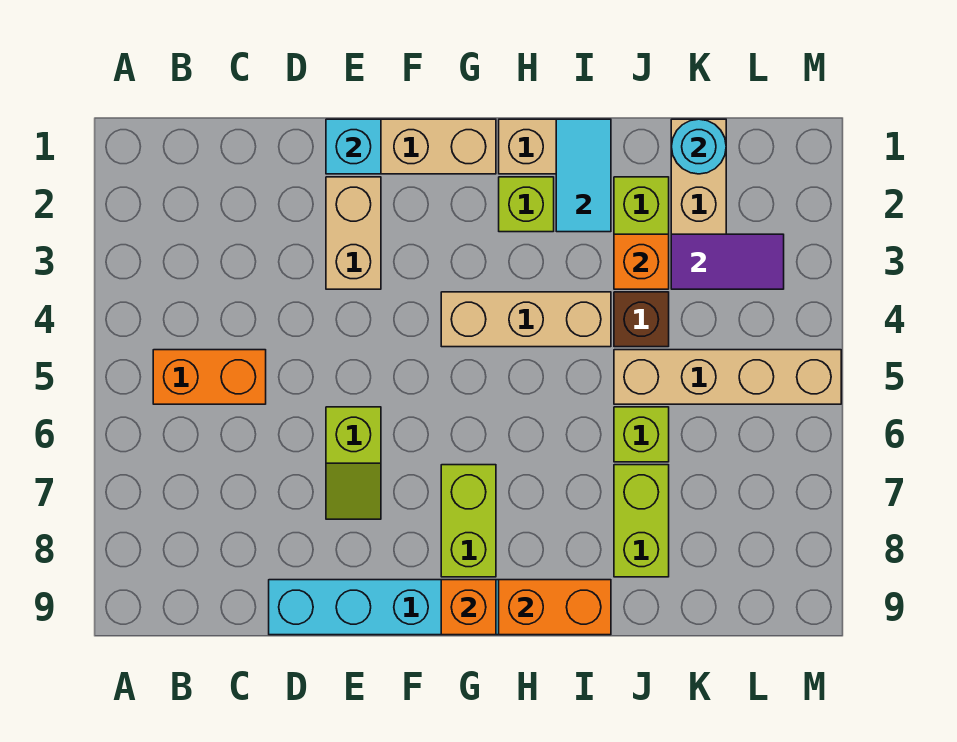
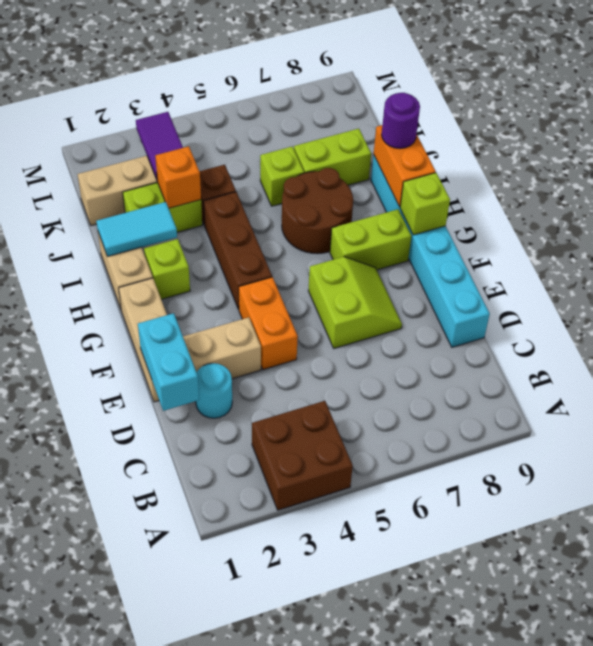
none -> brown brick A3:B4 level 1
orange brick B5:C5 level 1 -> orange brick E4:F4 level 1
cyan brick E1 level 2 -> cyan brick D1:E1 level 2
lime slope E6:E7 level 1 top 6 -> lime slope E6:F7 level 1 top 6
tan brick G4:I4 level 1 -> brown brick G4:I4 level 1
orange brick G9 level 2 -> lime brick G9 level 2
none -> brown round brick H6:I7 level 1
none -> purple round brick I9 level 3
tan brick J5:M5 level 1 -> none
cyan round brick K1 level 2 -> cyan round brick D2 level 1

